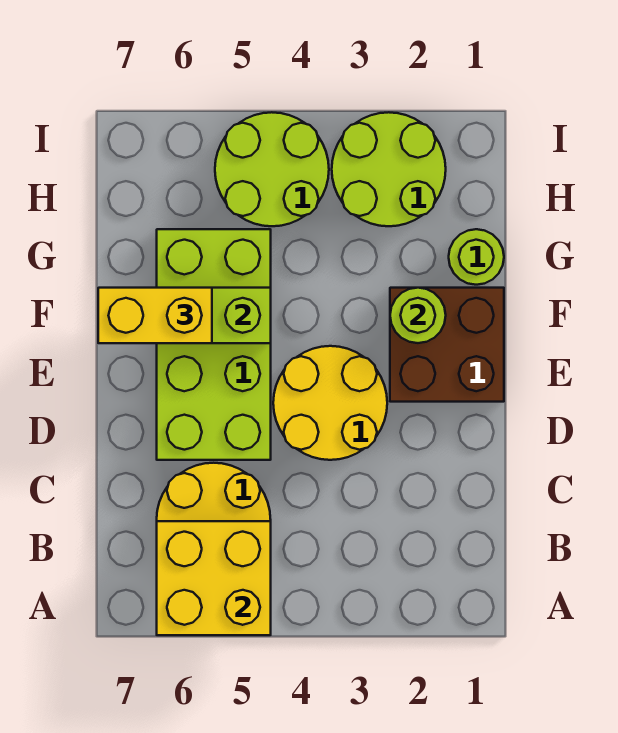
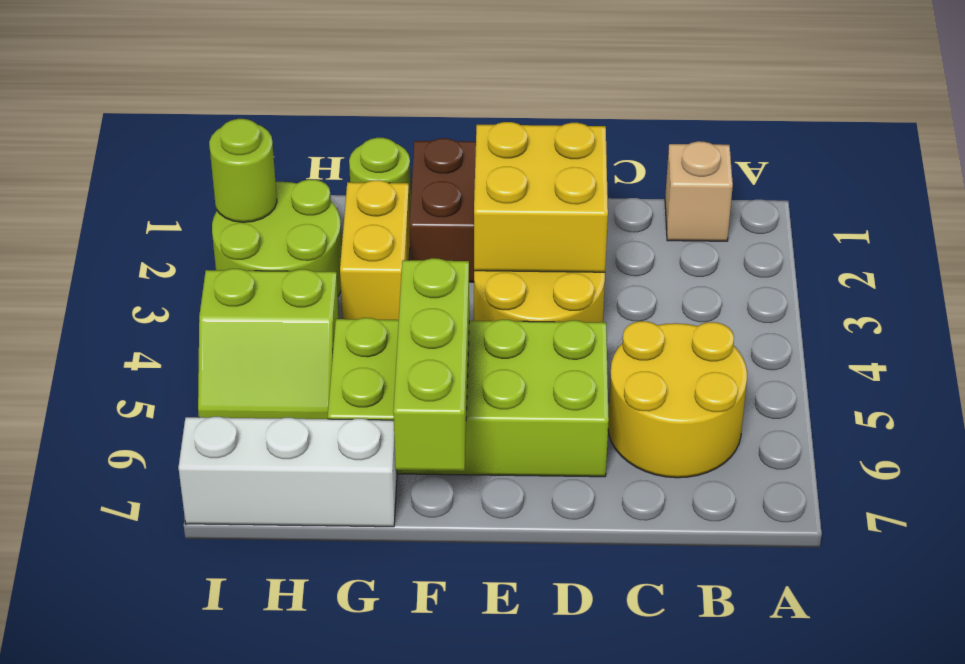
yellow brick A5:B6 level 2 -> yellow brick D2:E3 level 2
none -> tan brick B1 level 1
lime round brick F2 level 2 -> lime round brick I2 level 2
yellow brick F6:F7 level 3 -> yellow brick G2:G3 level 1
none -> white brick G7:I7 level 1
lime round brick H4:I5 level 1 -> lime slope H4:I5 level 1 top 4

